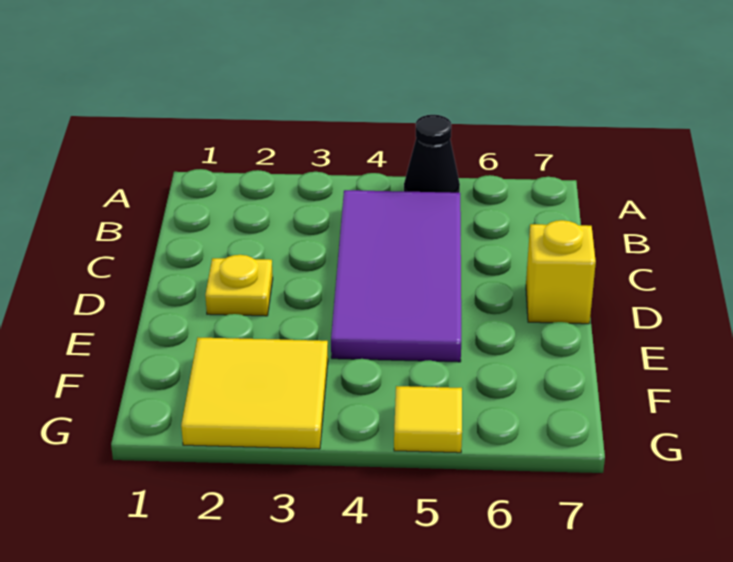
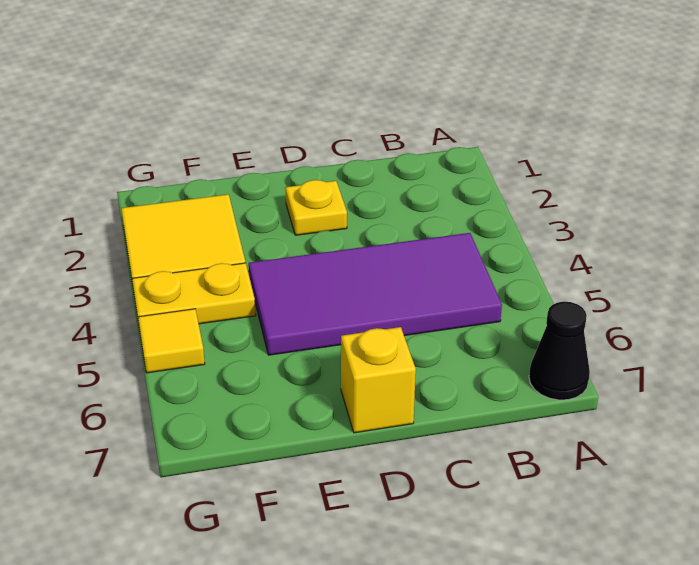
black cone A5 level 1 -> black cone A7 level 1
none -> yellow plate F4:G4 level 1

